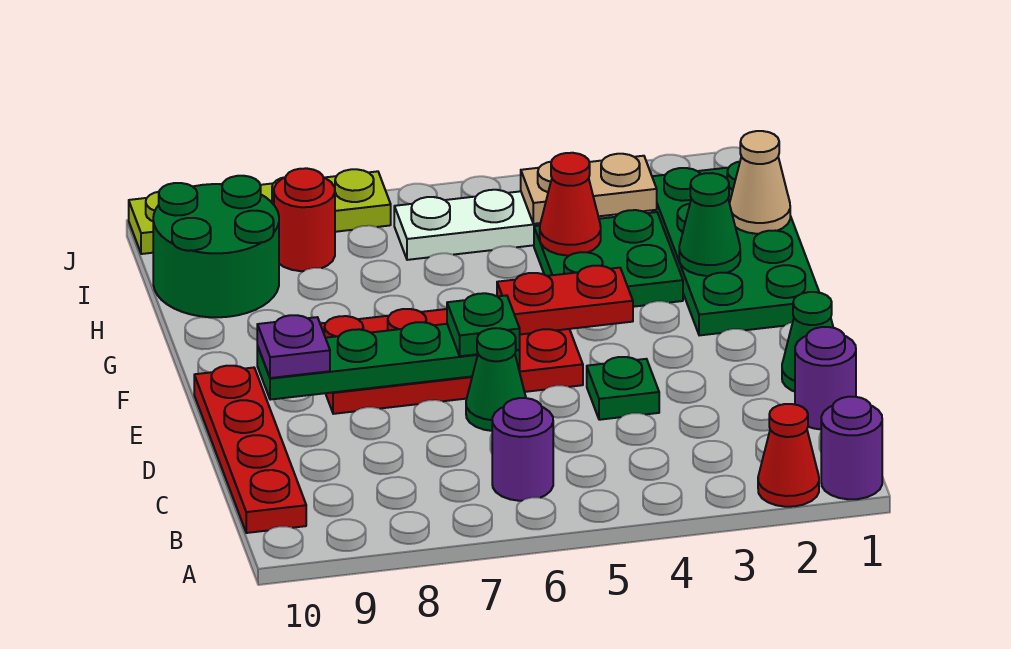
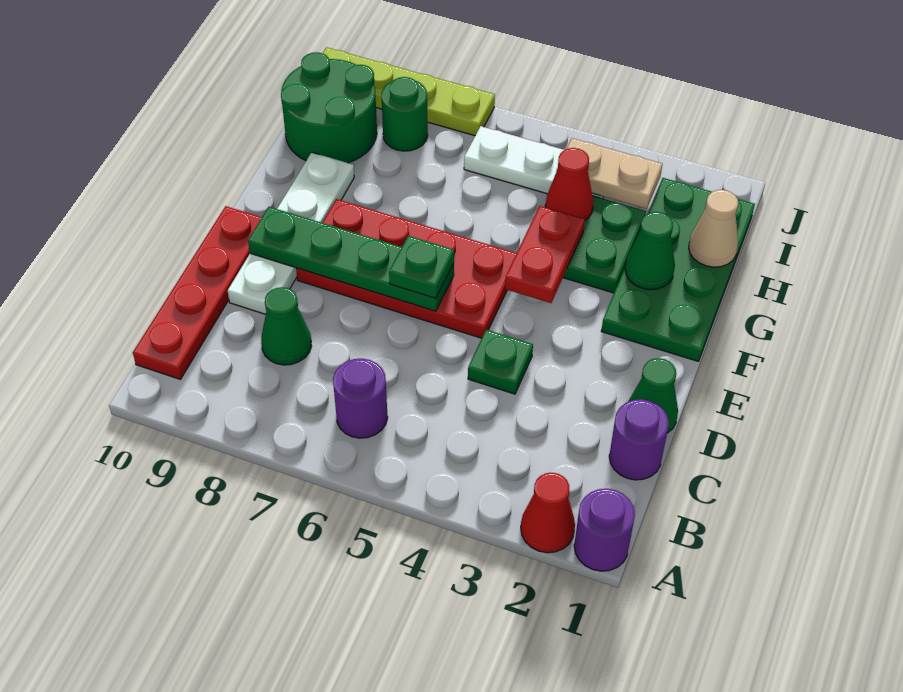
green cone D6 level 1 -> green cone C8 level 1
none -> white plate D9:G9 level 1
purple plate E9 level 3 -> none
red plate F4:F5 level 2 -> red plate F4:G4 level 2
red round brick I8 level 1 -> green round brick I8 level 1

